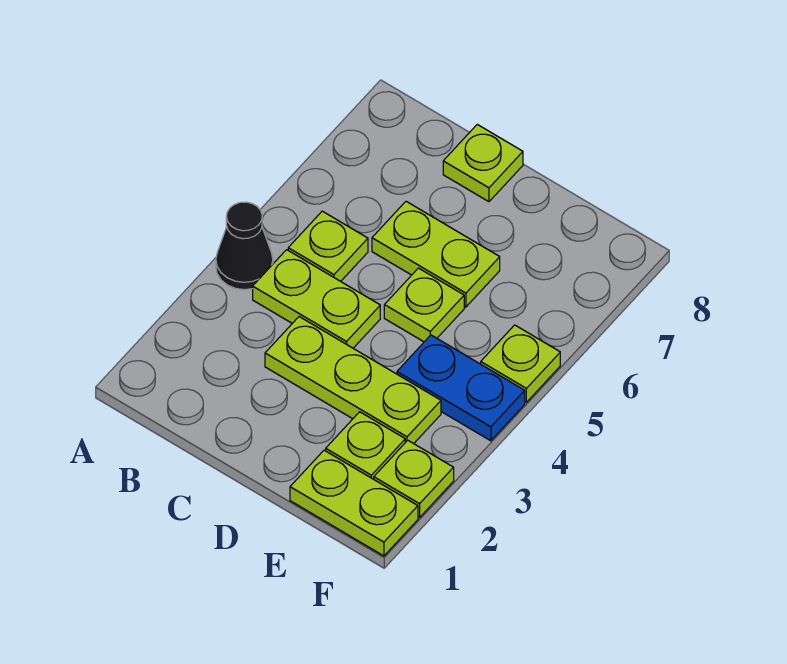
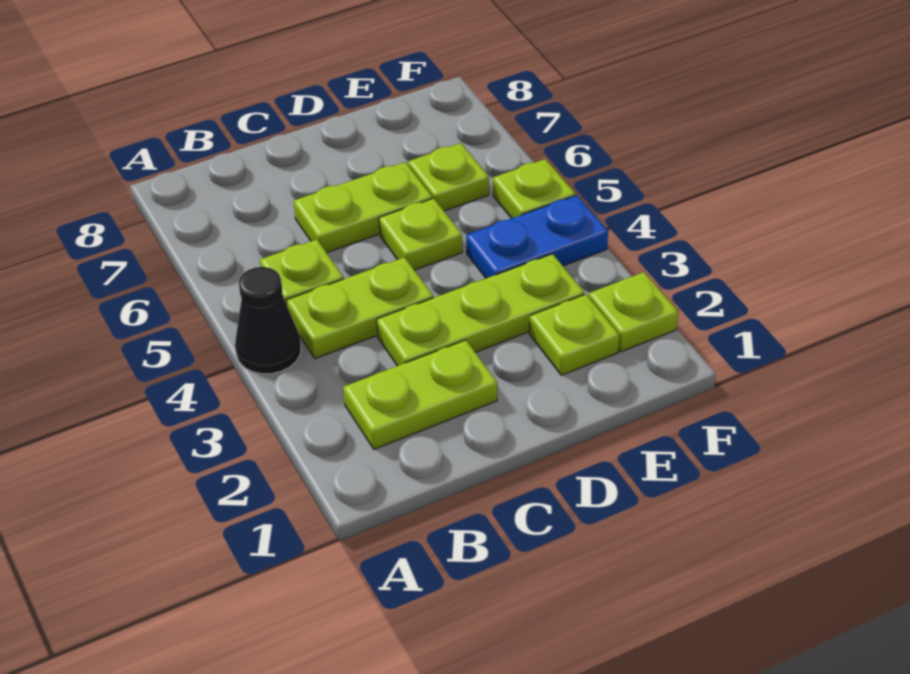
lime plate C8 level 1 -> lime plate E6 level 1
lime plate E1:F1 level 1 -> lime plate B2:C2 level 1

